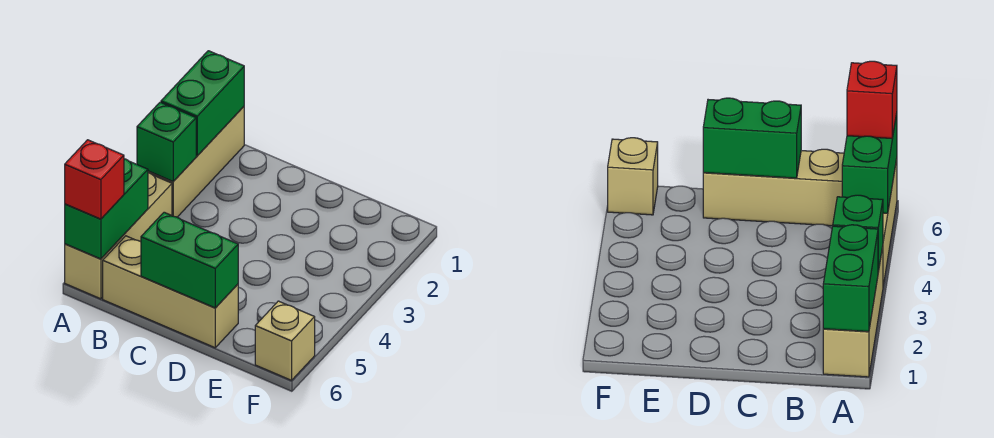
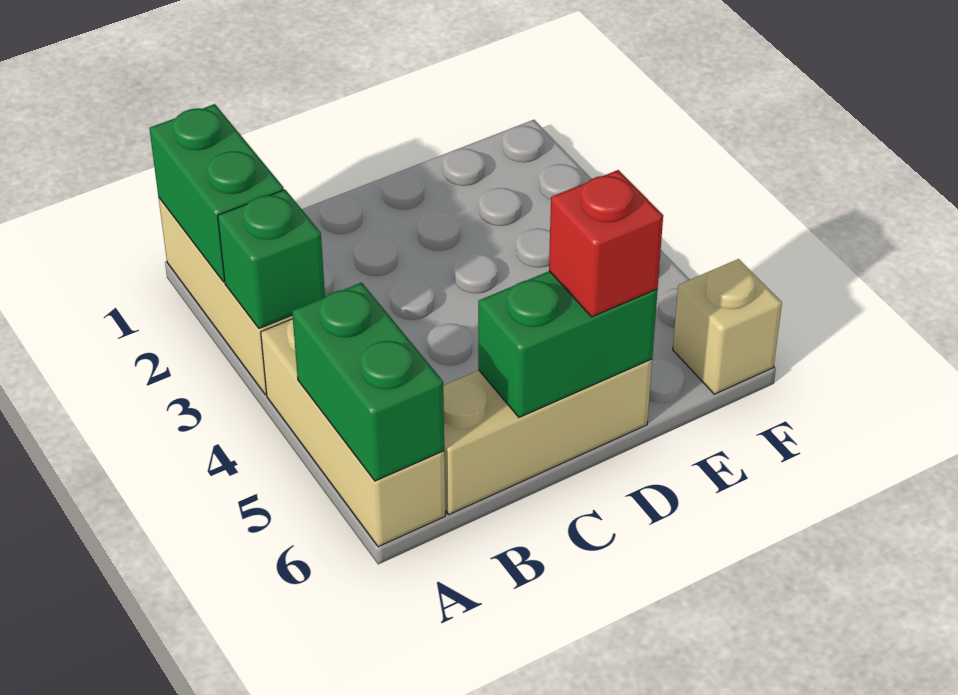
red brick A6 level 3 -> red brick D6 level 3

